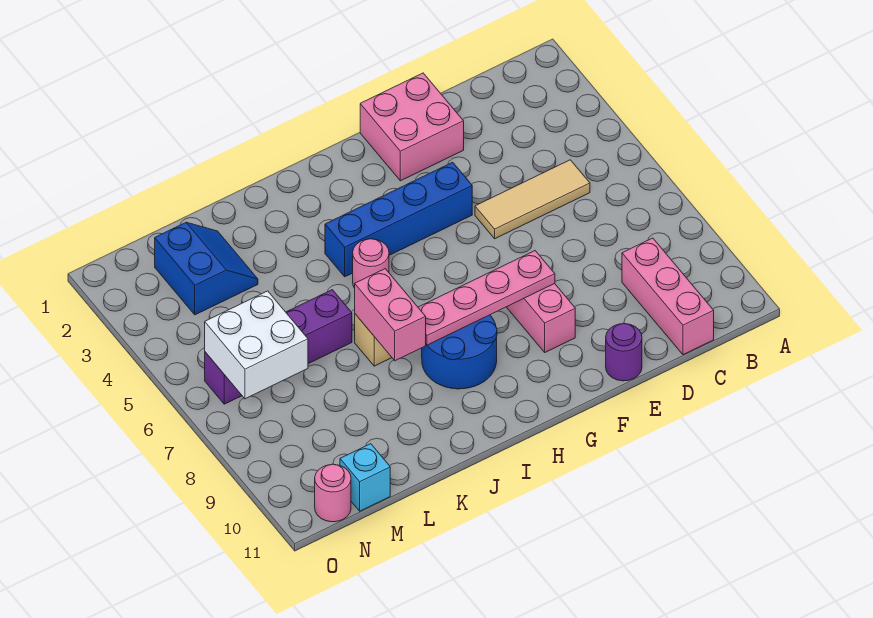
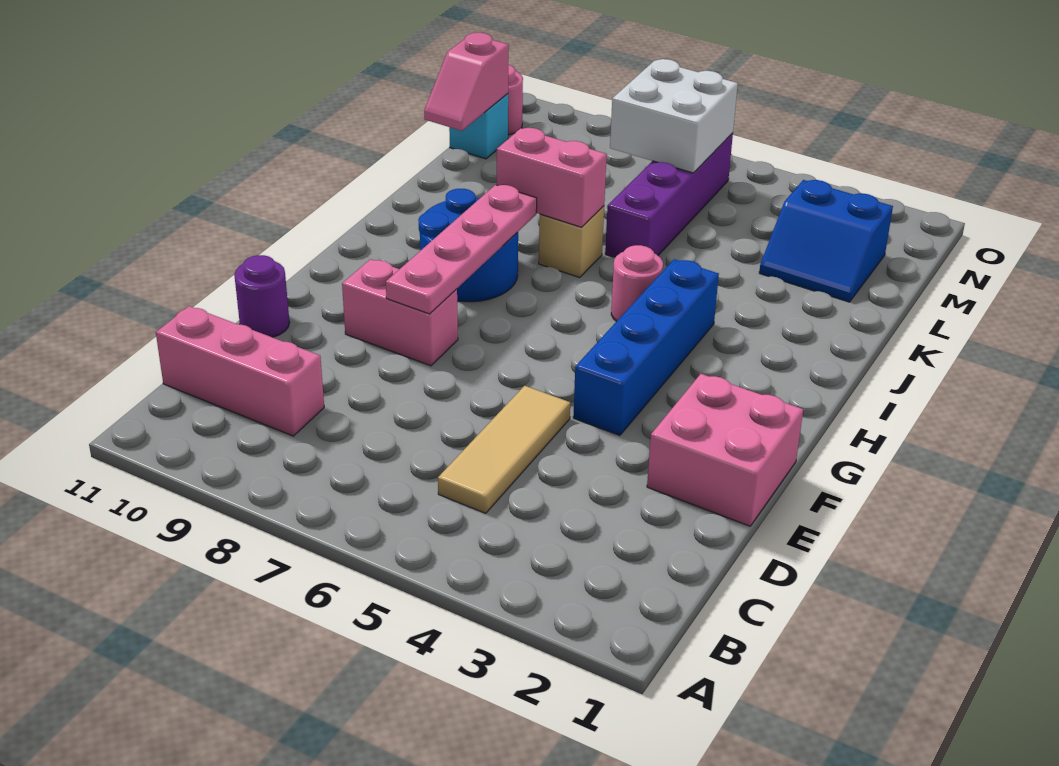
none -> pink slope L11:M11 level 2 top M

